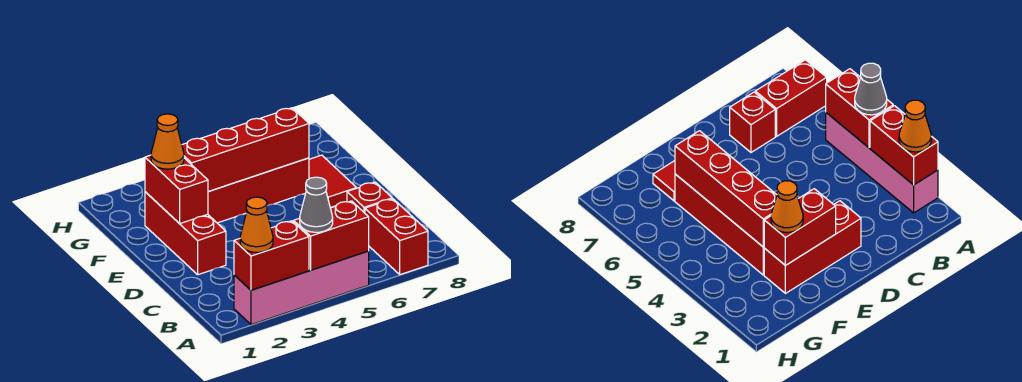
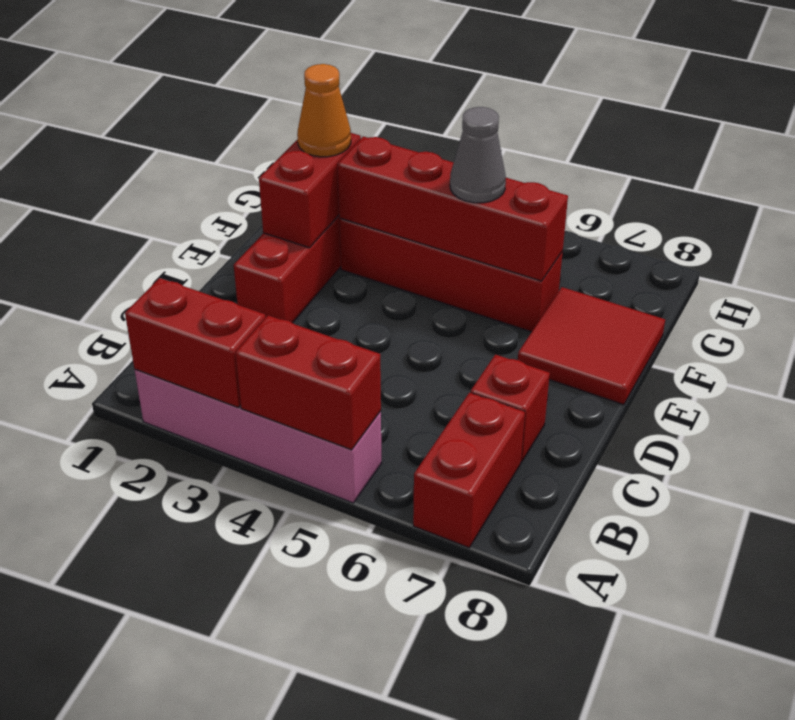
orange cone A2 level 3 -> none
grey cone A4 level 3 -> grey cone F5 level 3
red tile E7:F7 level 1 -> red tile E7:F8 level 1

